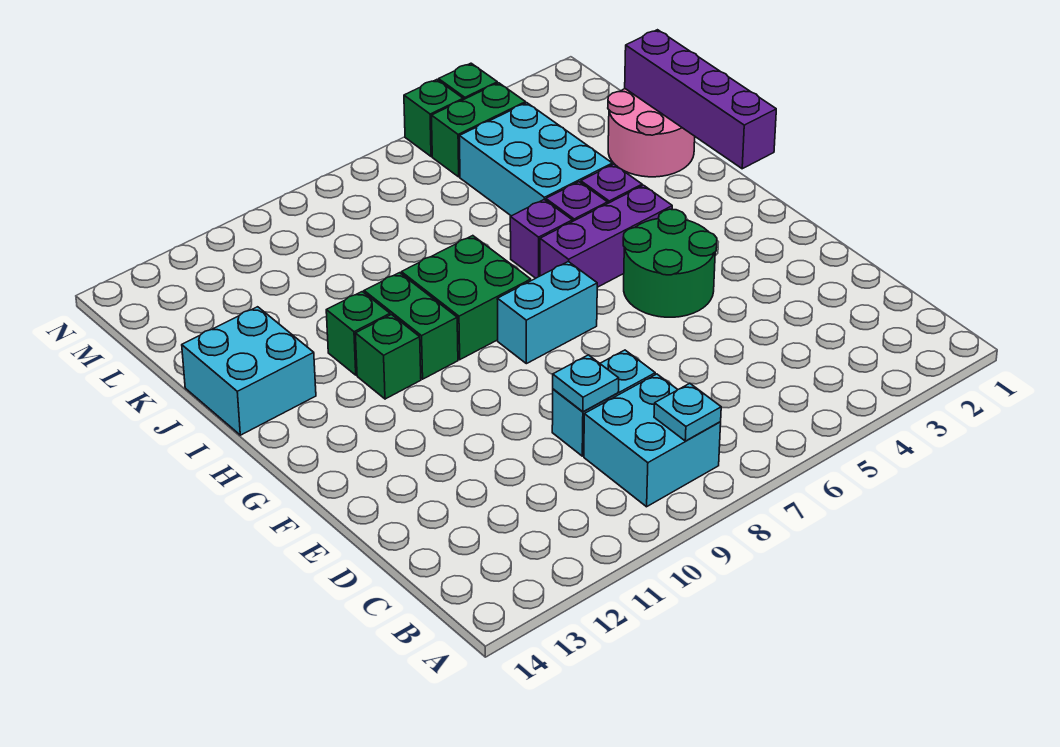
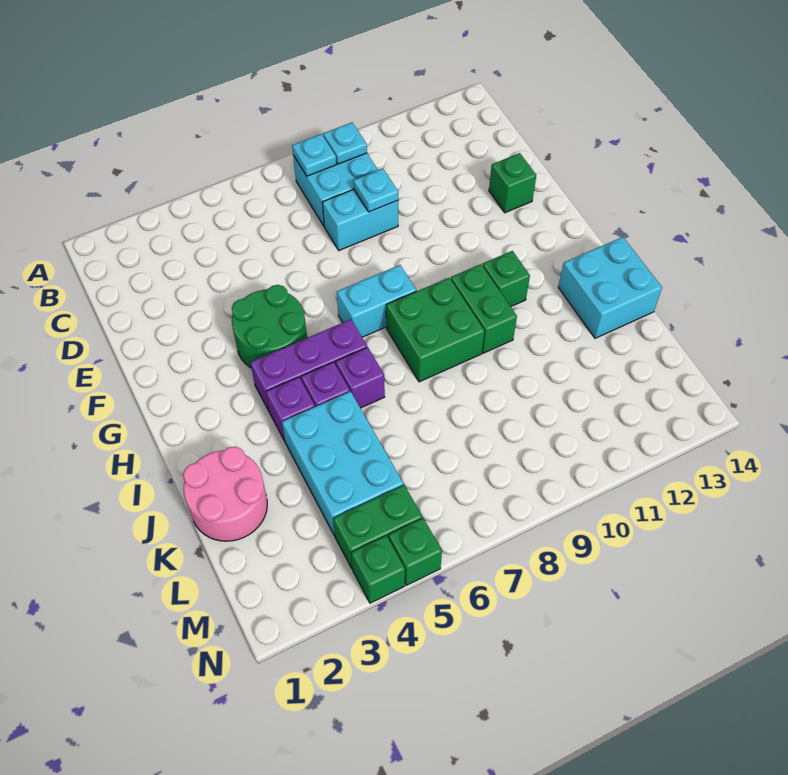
none -> cyan plate B9 level 2
purple brick H1:K1 level 2 -> none
green brick I11 level 1 -> green brick E13 level 1

